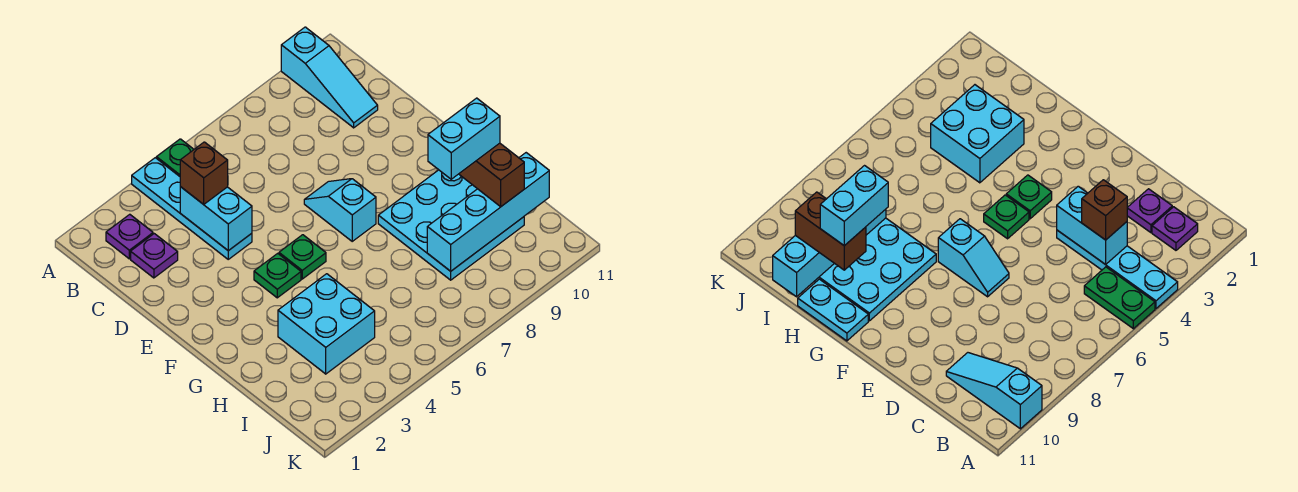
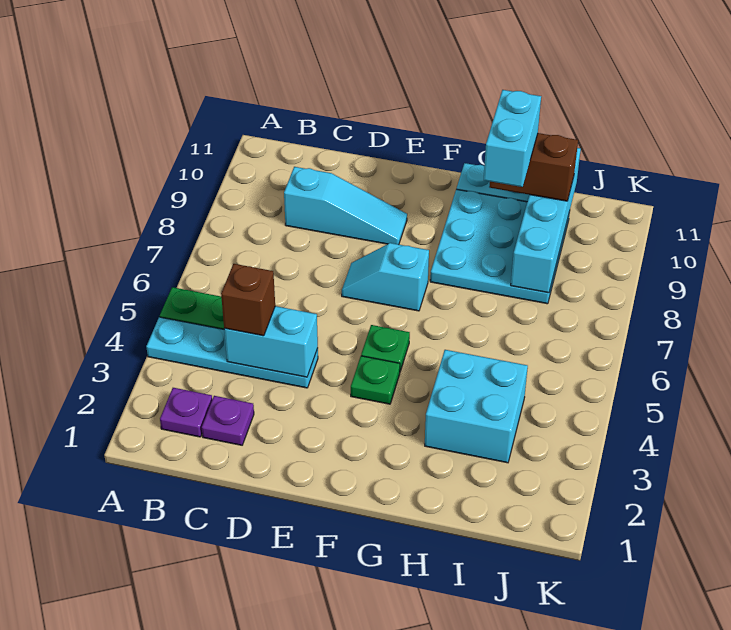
cyan slope A10:C10 level 1 top A -> cyan slope C9:E9 level 1 top C

